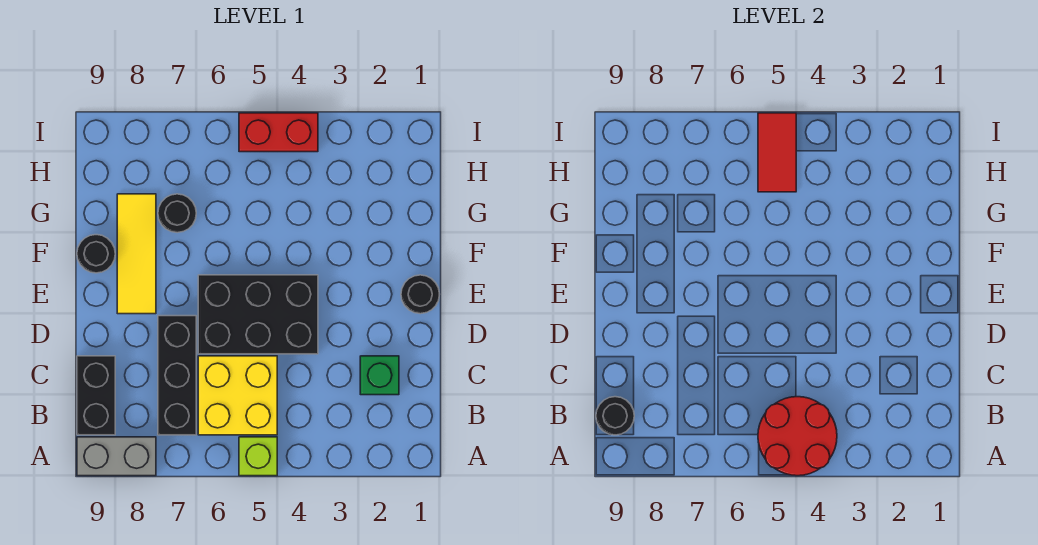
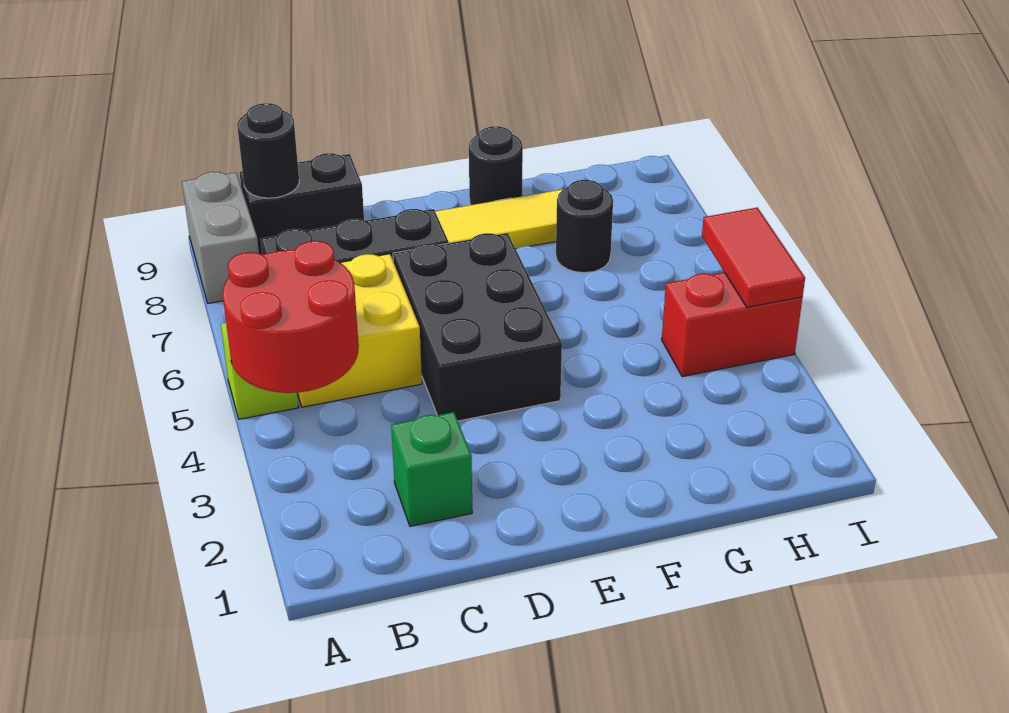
black round brick E1 level 1 -> none
red tile H5:I5 level 2 -> red tile I4:I5 level 2
red brick I4:I5 level 1 -> red brick H4:I4 level 1

